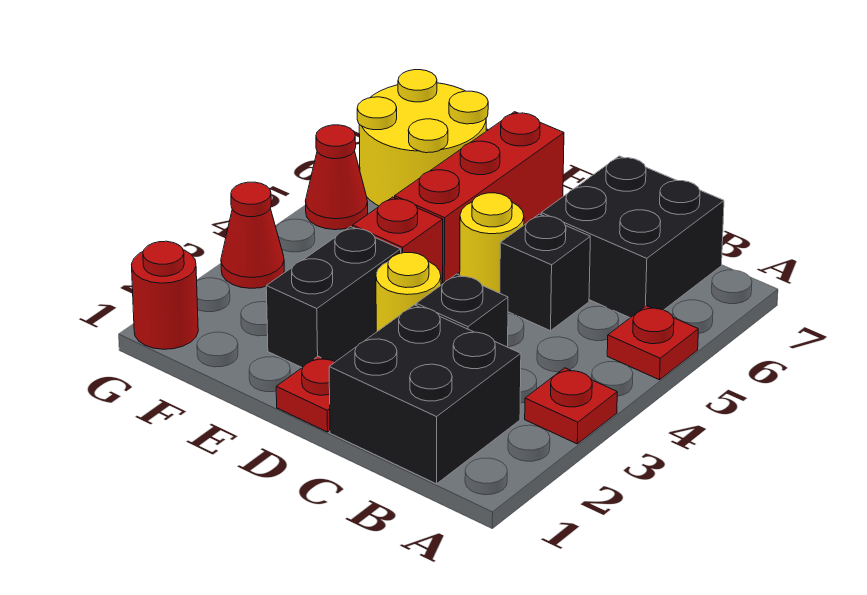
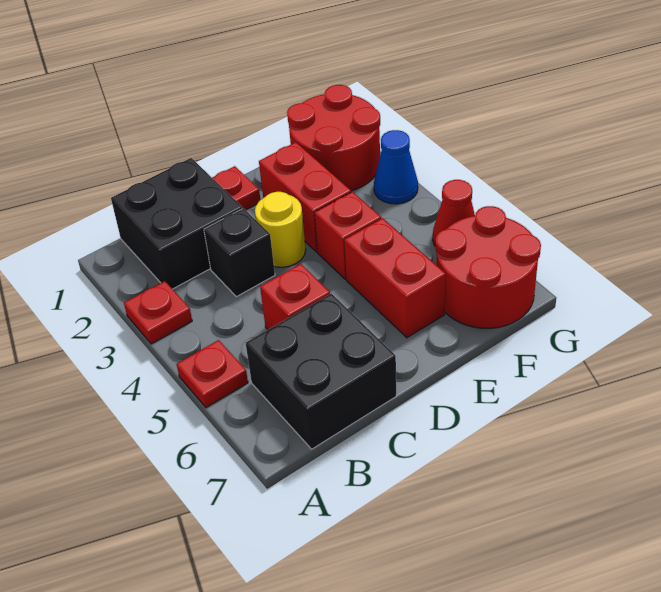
black brick C5 level 1 -> red brick C5 level 1
yellow round brick D5 level 1 -> none
black brick E2:E3 level 1 -> red brick E2:E3 level 1
red brick E5:E7 level 1 -> red brick E5:E6 level 1
yellow round brick F6:G7 level 1 -> red round brick F6:G7 level 1
red round brick G1 level 1 -> red round brick F1:G2 level 1
red cone G3 level 1 -> blue cone G3 level 1

